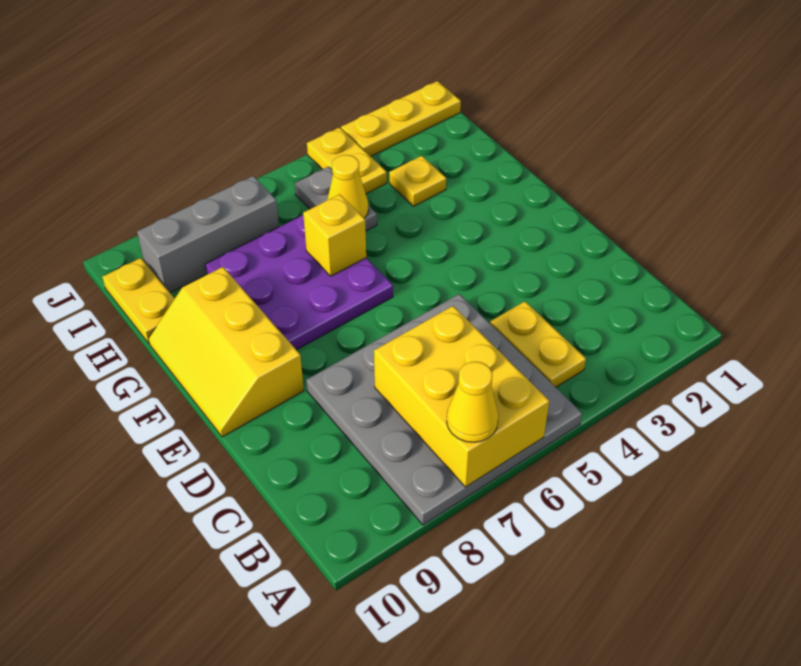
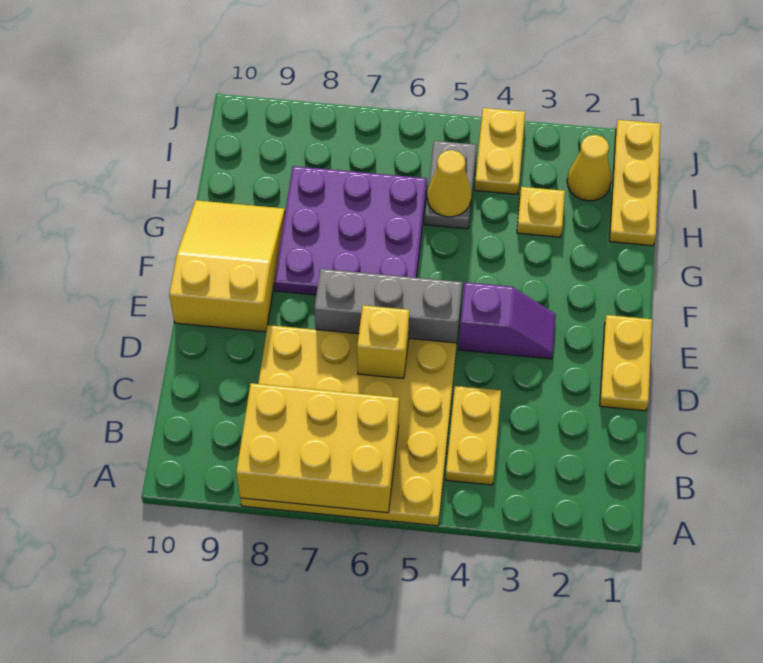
grey plate A5:D8 level 1 -> yellow plate A5:D8 level 1
yellow brick A6:C7 level 2 -> yellow brick A6:B8 level 2
yellow cone A7 level 3 -> yellow cone I2 level 1
none -> purple slope E3:E4 level 1 top 4
yellow slope E9:G10 level 1 top 9 -> yellow slope E9:G10 level 1 top E
yellow brick G6 level 2 -> yellow brick D6 level 2
yellow plate H10:I10 level 1 -> yellow plate D1:E1 level 1
grey brick I7:I9 level 1 -> grey brick E5:E7 level 1
yellow plate J1:J3 level 1 -> yellow plate H1:J1 level 1

